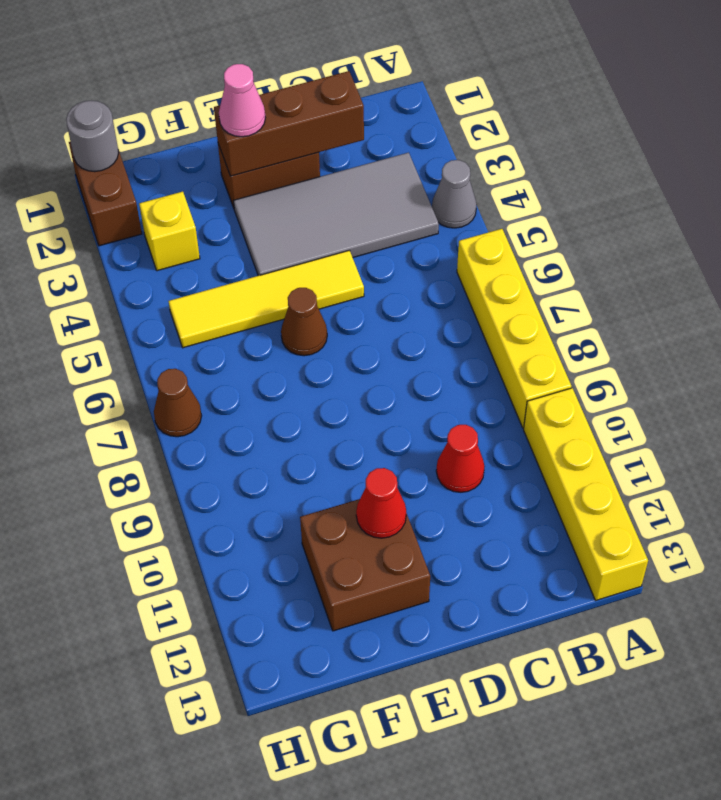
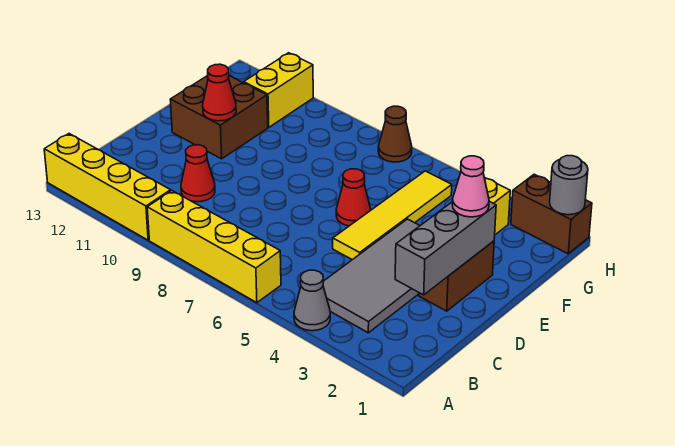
brown brick C2:E2 level 2 -> grey brick C2:E2 level 2
brown cone E6 level 1 -> red cone E6 level 1
none -> yellow brick G11:H11 level 1

